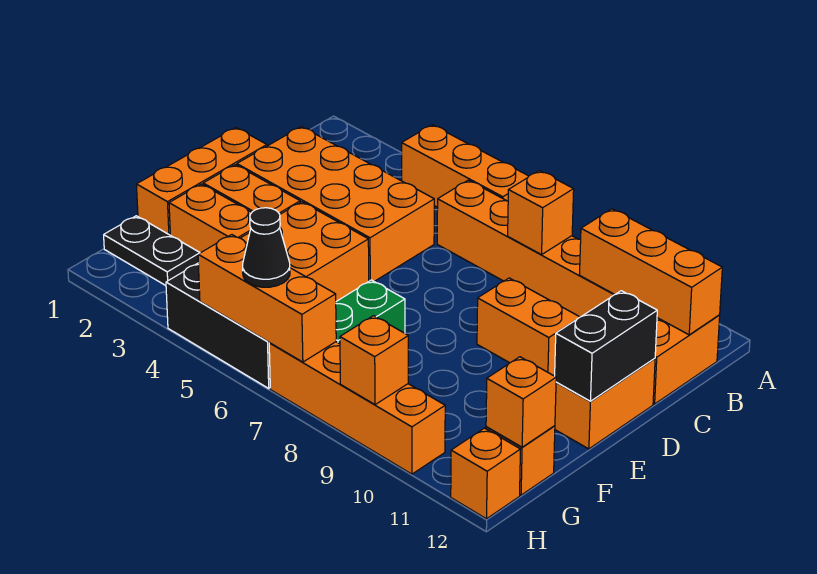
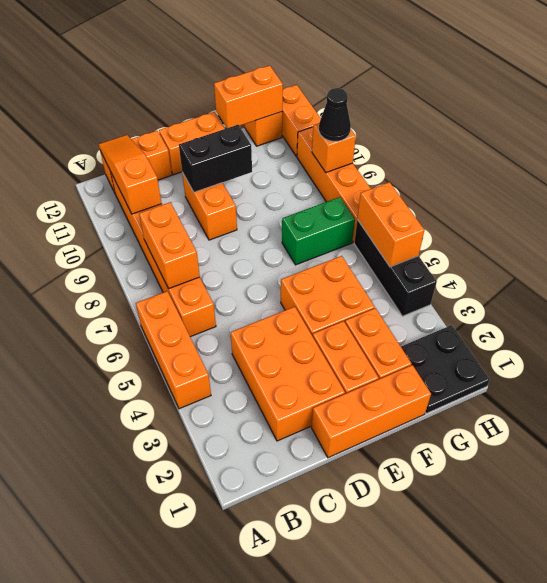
orange brick B8 level 2 -> orange brick B7:B8 level 2
orange brick B10:B12 level 2 -> orange slope B10:B12 level 2 top 10
orange brick C2:D5 level 1 -> orange brick C2:D4 level 1
black brick D12:E12 level 2 -> black brick D10:E10 level 2
black plate G1:G2 level 1 -> black plate G1:H2 level 1
orange brick G12 level 2 -> orange brick F12:G12 level 2
orange brick H5:H7 level 2 -> orange brick H5:H6 level 2
black cone H6 level 3 -> black cone H9 level 3
orange brick H12 level 1 -> orange brick H11:H12 level 1

